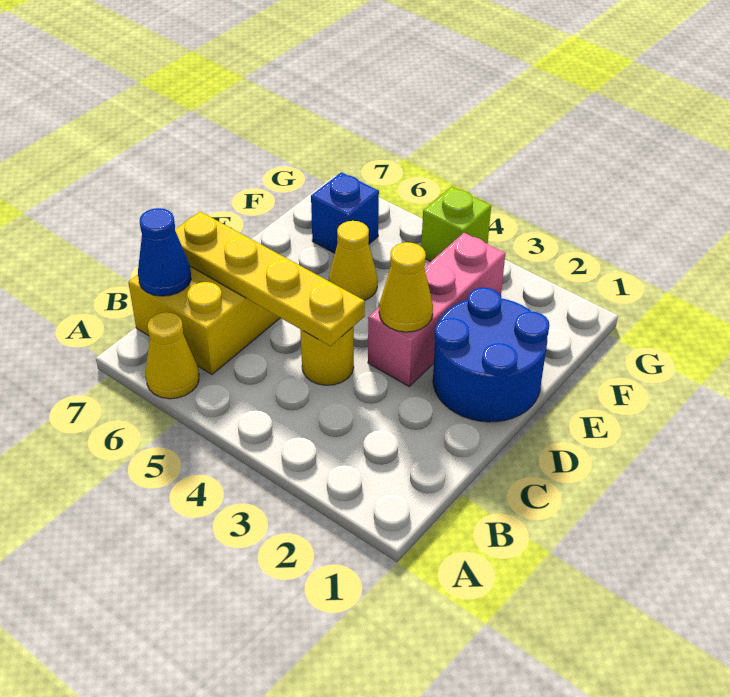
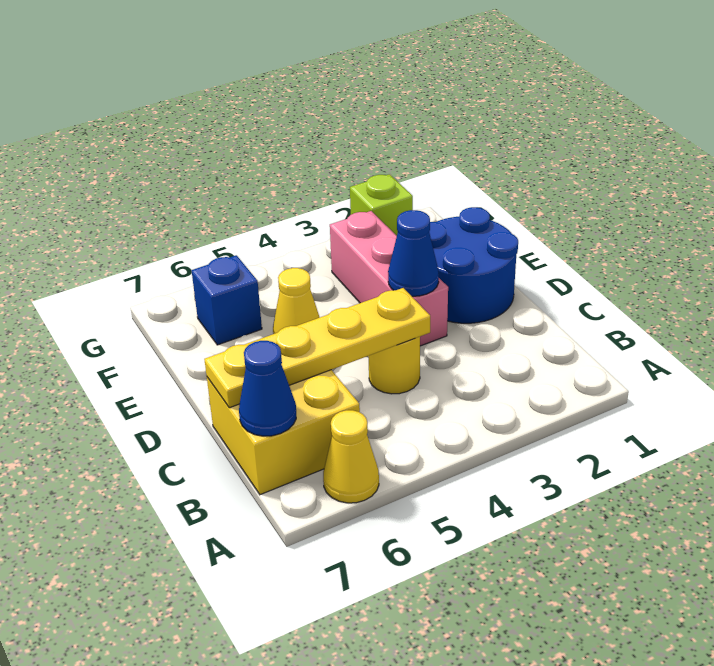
yellow cone D3 level 2 -> blue cone D3 level 2
lime brick G4 level 1 -> lime brick G2 level 1

